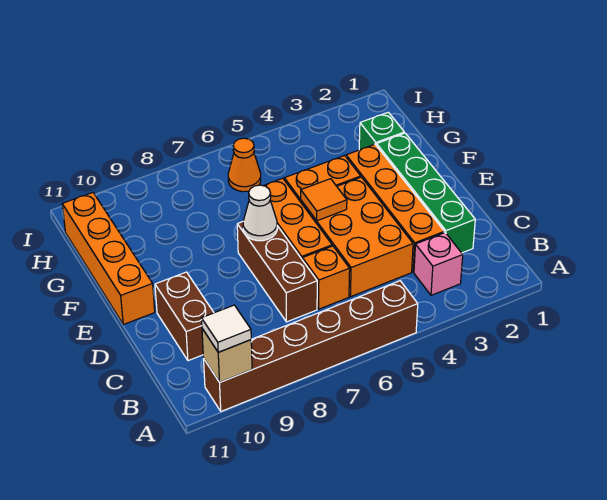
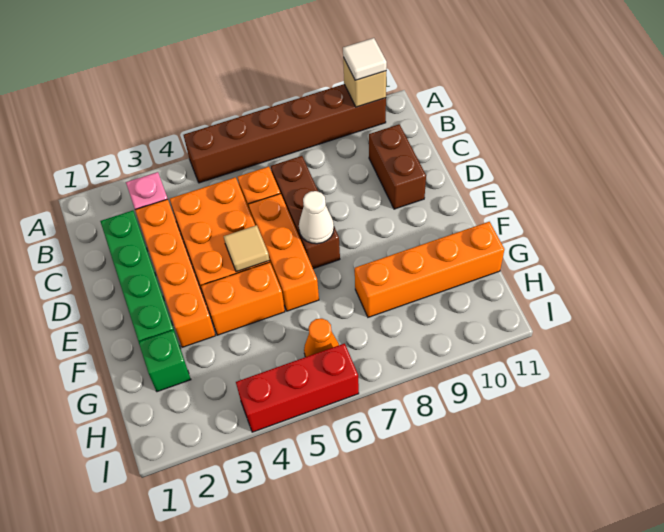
orange tile E5 level 2 -> tan tile E5 level 2
orange brick E11:H11 level 1 -> orange brick G8:G11 level 1
none -> red brick I4:I6 level 1

